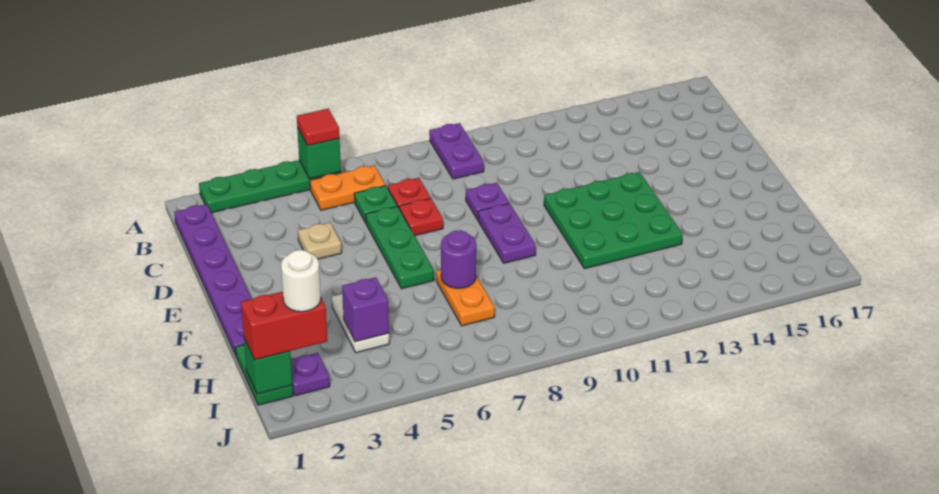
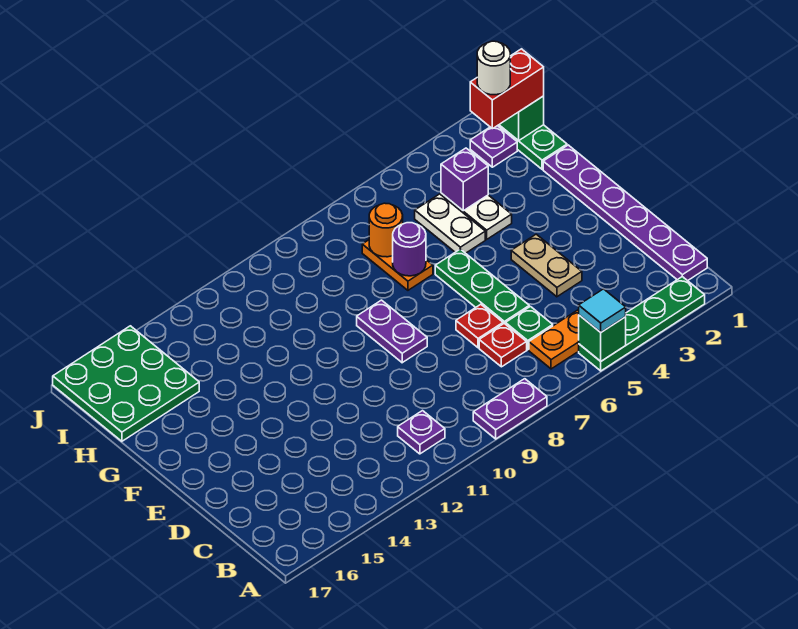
red tile A5 level 3 -> cyan tile A5 level 3
purple plate A9:B9 level 1 -> purple plate A8:A9 level 1
tan plate D4 level 1 -> tan plate D4:E4 level 1
purple plate D9 level 1 -> purple plate B11 level 1
green plate E11:G13 level 1 -> green plate H15:J17 level 1
none -> white plate G5:H5 level 1
none -> orange round brick H7 level 2

